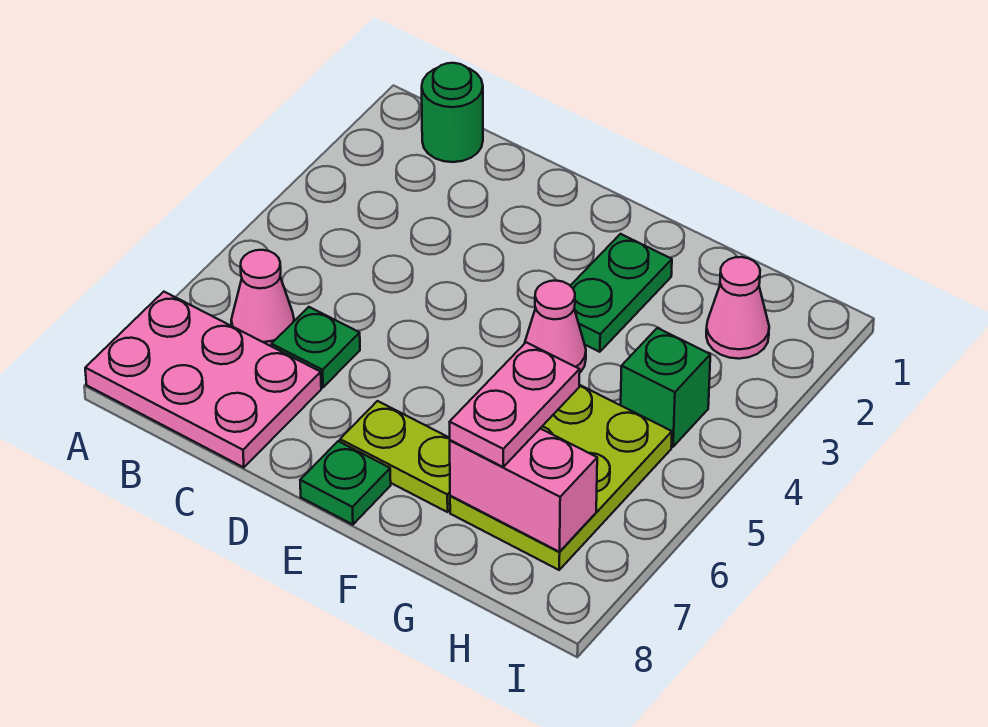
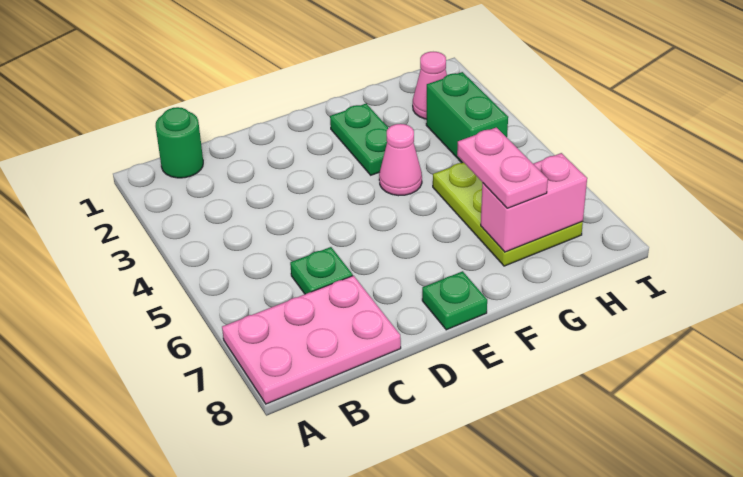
pink cone B6 level 1 -> none
lime plate E7:F7 level 1 -> none
green brick H4 level 1 -> green brick H3:H4 level 1

